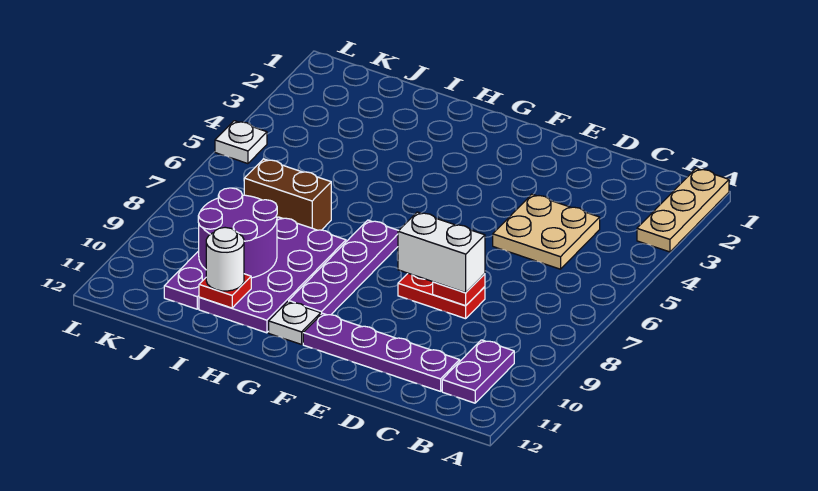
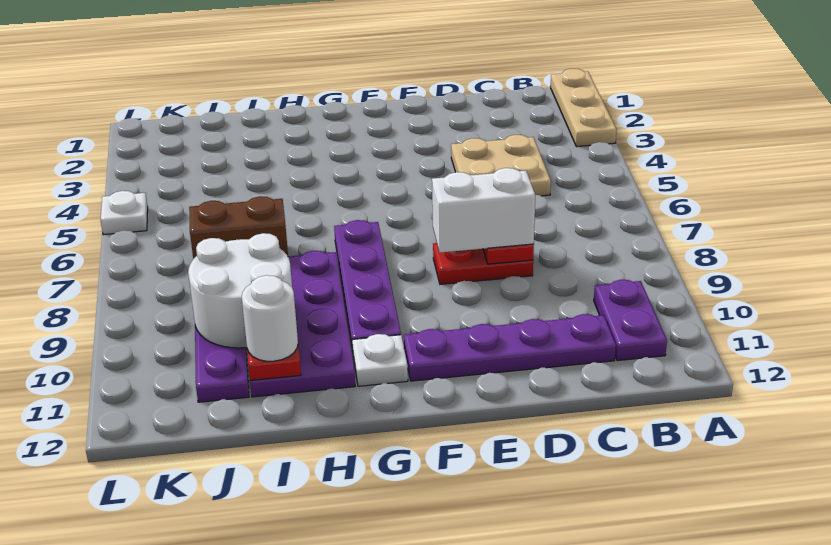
purple round brick I9:J10 level 2 -> white round brick I9:J10 level 2

